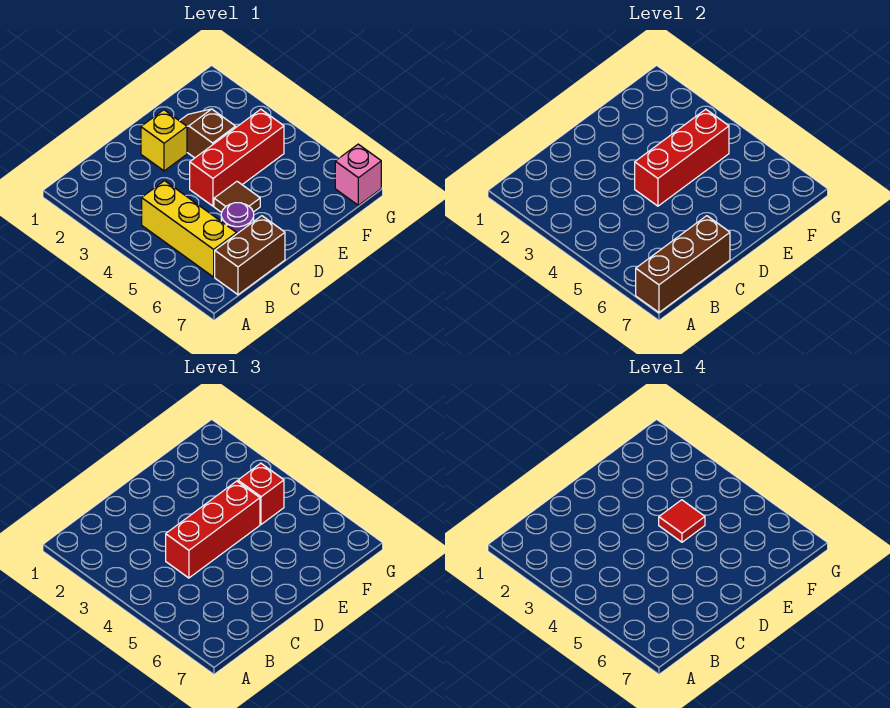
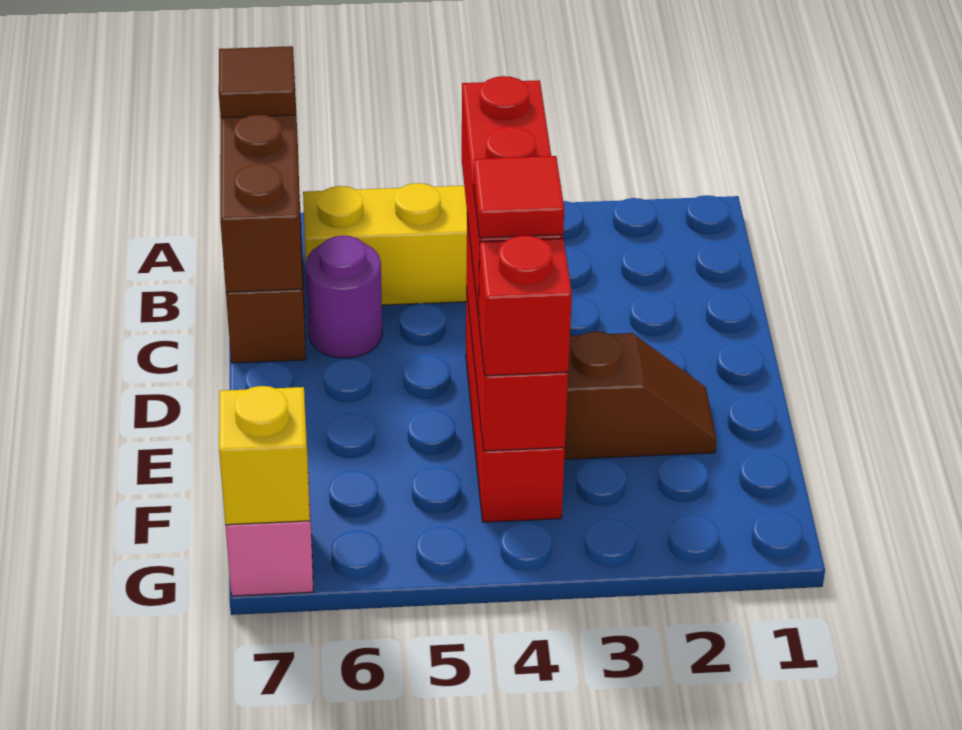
yellow brick D2 level 1 -> yellow brick G7 level 2
brown tile D5 level 1 -> brown tile A7 level 3

